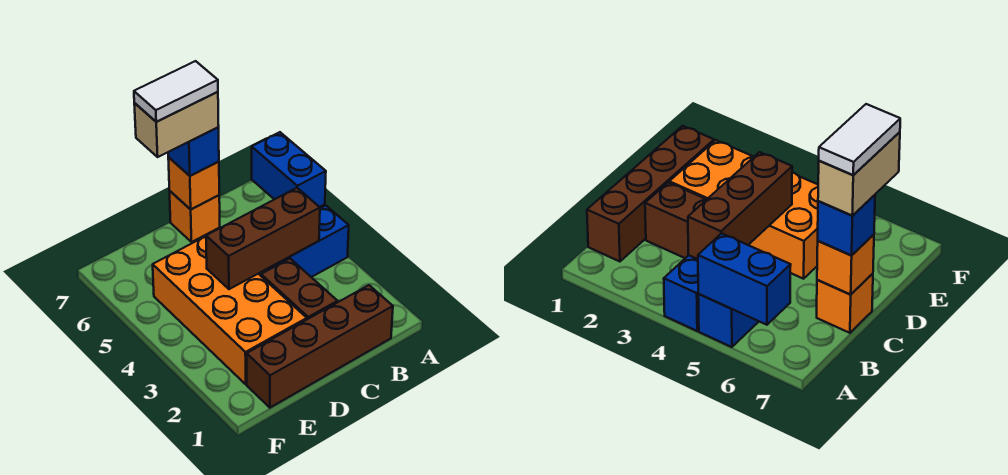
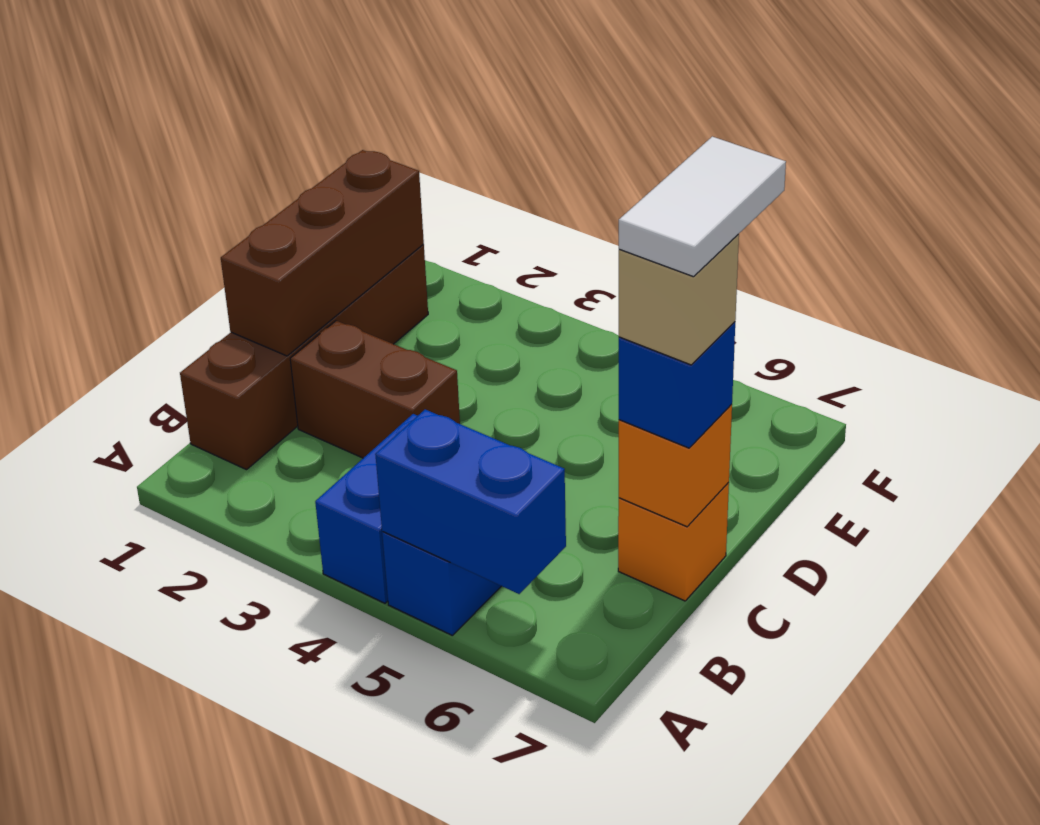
brown brick B4:D4 level 2 -> brown brick C1:E1 level 2
tan brick C7:D7 level 4 -> tan brick C7 level 4
orange brick D2:E5 level 1 -> none

